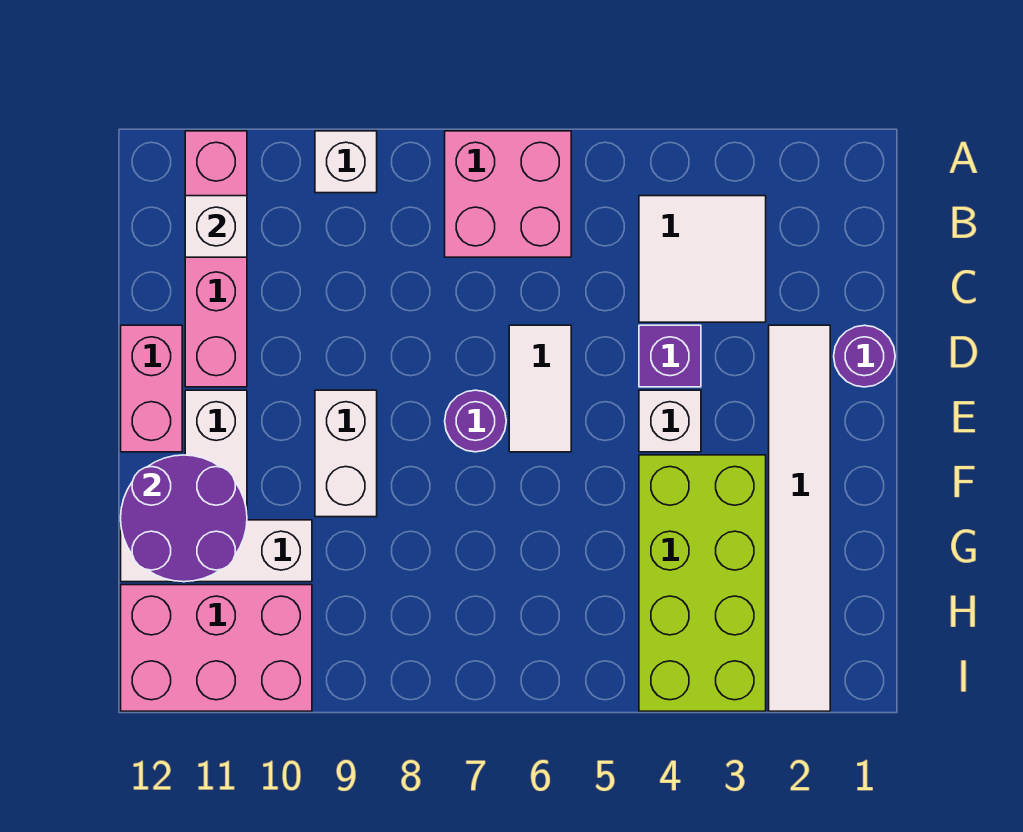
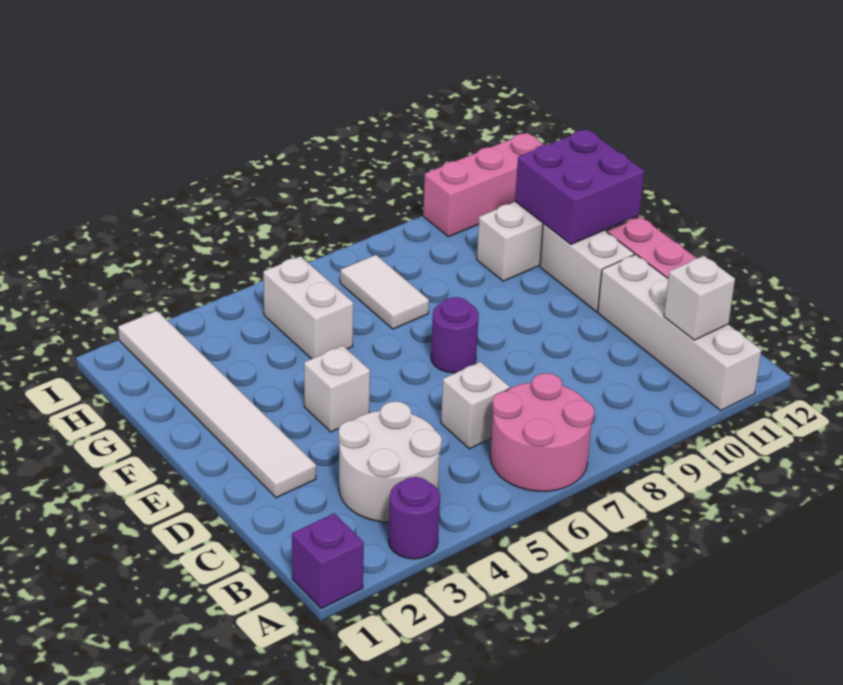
pink brick A6:B7 level 1 -> pink round brick A6:B7 level 1
white brick A9 level 1 -> white brick C6 level 1
pink brick A11:D11 level 1 -> white brick A11:D11 level 1
white tile B3:C4 level 1 -> white round brick B3:C4 level 1
purple round brick D1 level 1 -> purple round brick A3 level 1
purple brick D4 level 1 -> purple brick A1 level 1
white tile D6:E6 level 1 -> white tile G7:H7 level 1
white brick E9:F9 level 1 -> white brick G5:H5 level 1
lime brick F3:I4 level 1 -> none
purple round brick F11:G12 level 2 -> purple brick F11:G12 level 2
pink brick H10:I12 level 1 -> pink brick I10:I12 level 1

